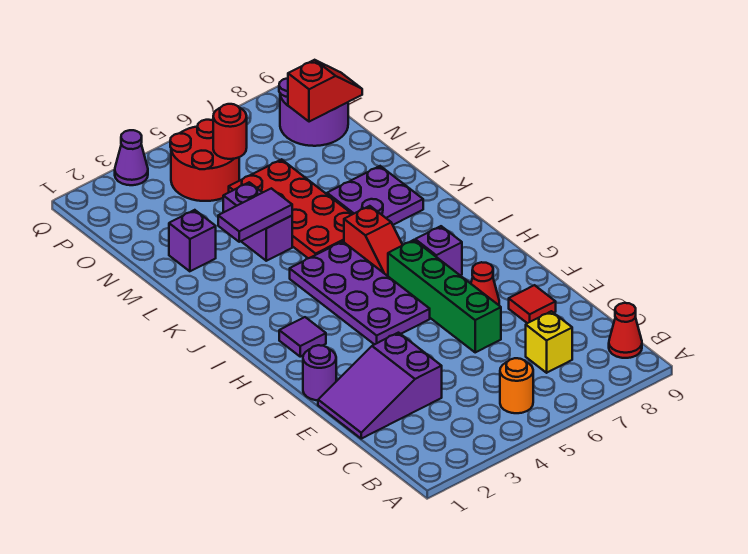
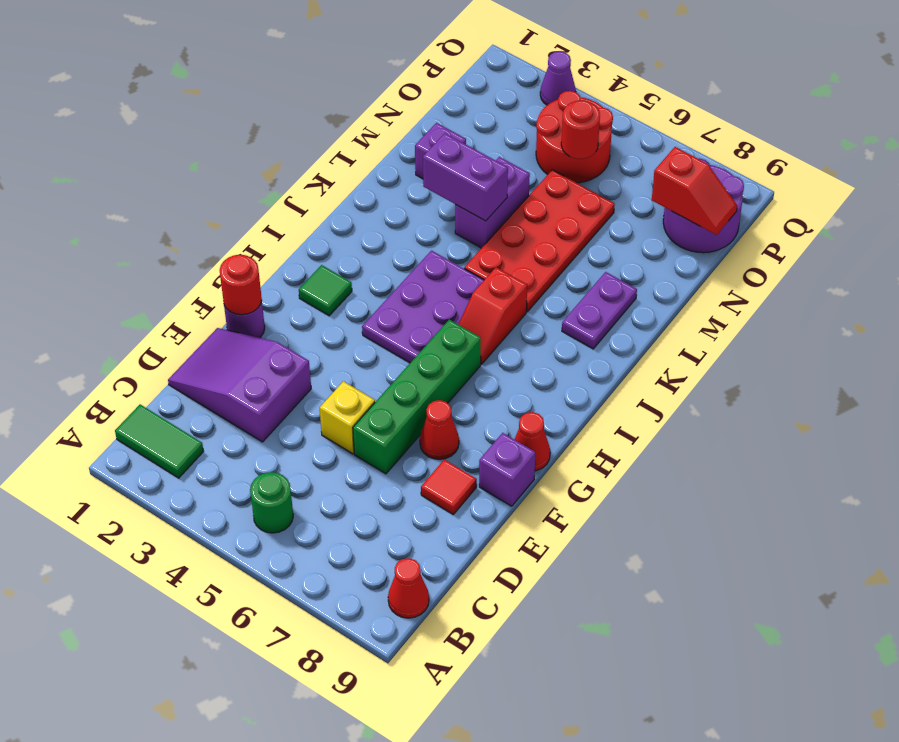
none -> green tile B1:B2 level 1
orange round brick B5 level 1 -> green round brick B5 level 1
yellow brick C7 level 1 -> yellow brick E5 level 1
none -> red round brick F1 level 2
purple plate G4:J5 level 1 -> purple plate H4:J5 level 1
none -> red cone G9 level 1
purple tile H2 level 1 -> green tile H2 level 1
purple brick H7 level 1 -> purple brick F9 level 1
purple plate K7:L8 level 1 -> purple plate K8:L8 level 1
purple tile L3:L4 level 2 -> purple brick L3:L4 level 2

